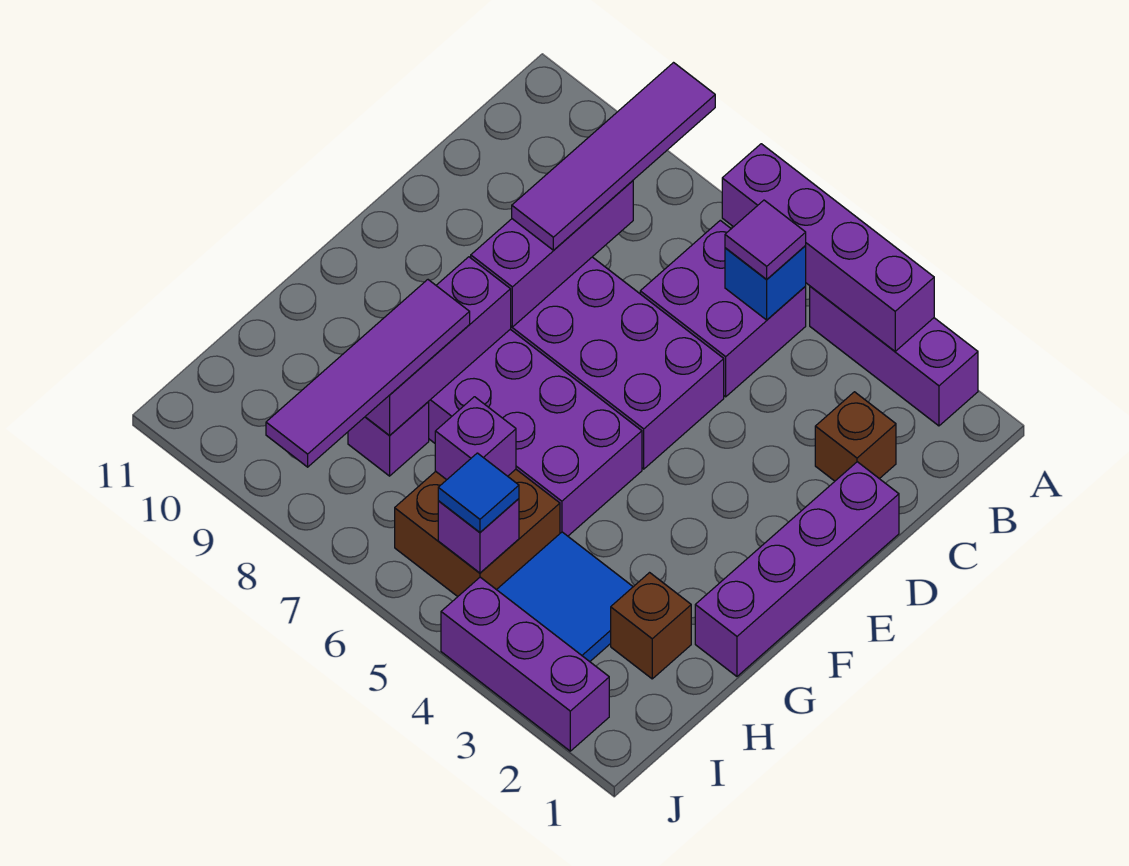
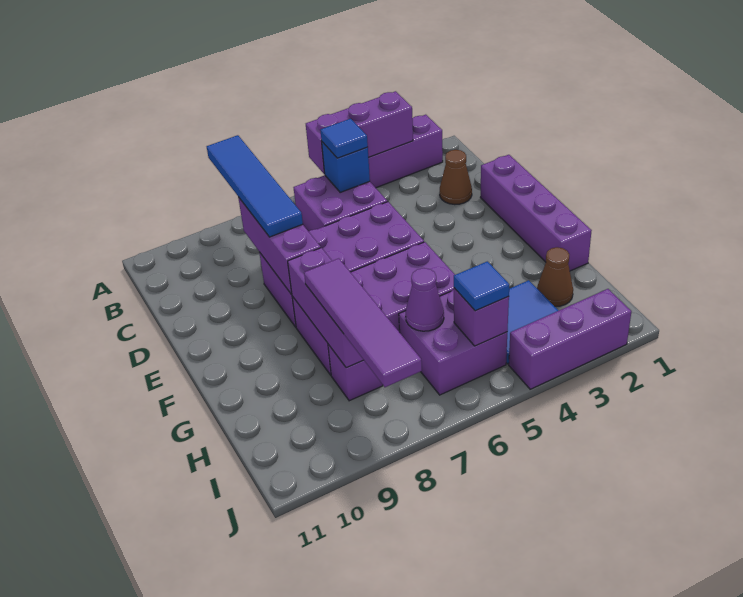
purple brick A3:A6 level 2 -> purple brick A3:A5 level 2
purple tile A8:D8 level 3 -> blue tile A8:D8 level 3
purple tile B5 level 3 -> blue tile B5 level 3
brown brick C2 level 1 -> brown cone C2 level 1
brown brick H2 level 1 -> brown cone H2 level 1
brown brick H5:I6 level 1 -> purple brick H5:I6 level 1
purple brick H6 level 2 -> purple cone H6 level 2

